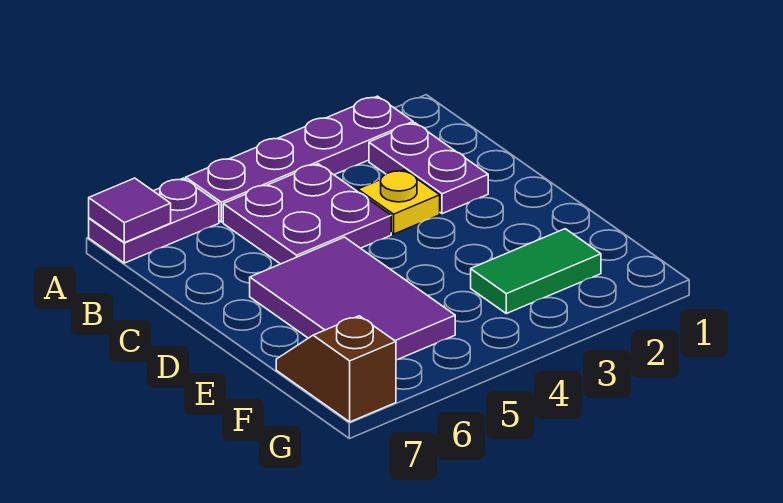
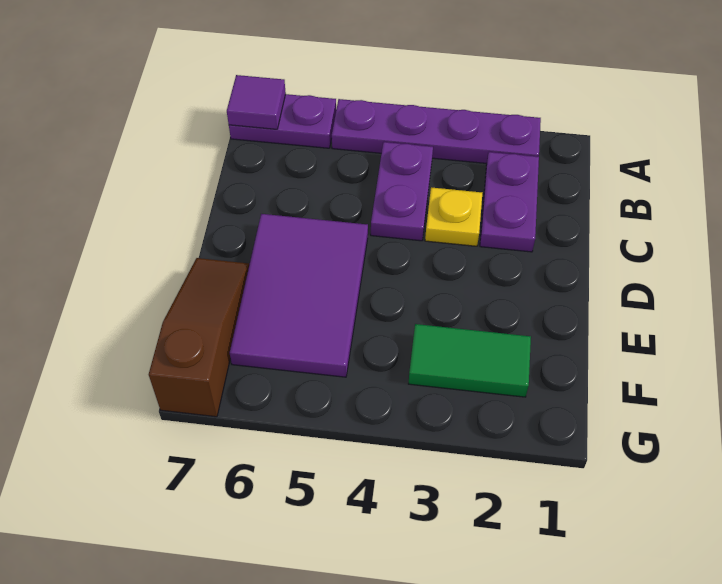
purple plate B4:C5 level 1 -> purple plate B4:C4 level 1
brown slope F7:G7 level 1 top G -> brown slope E7:G7 level 1 top G

